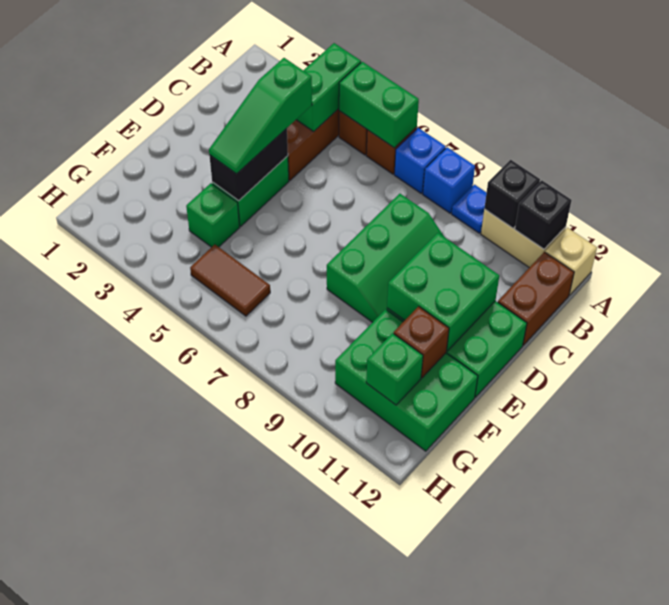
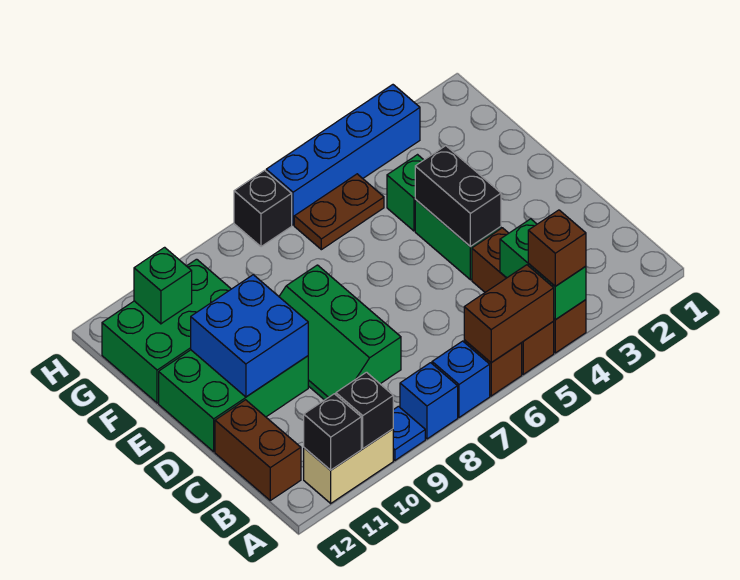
green brick A5:A6 level 2 -> brown brick A5:A6 level 2
tan brick A12 level 1 -> none
green slope C4:E4 level 3 top C -> none
green brick D10:E11 level 2 -> blue brick D10:E11 level 2
brown brick F11 level 2 -> brown brick A4 level 3
brown tile G5:G6 level 1 -> brown plate G5:G6 level 1
none -> blue brick H3:H6 level 1
none -> black brick H7 level 1

